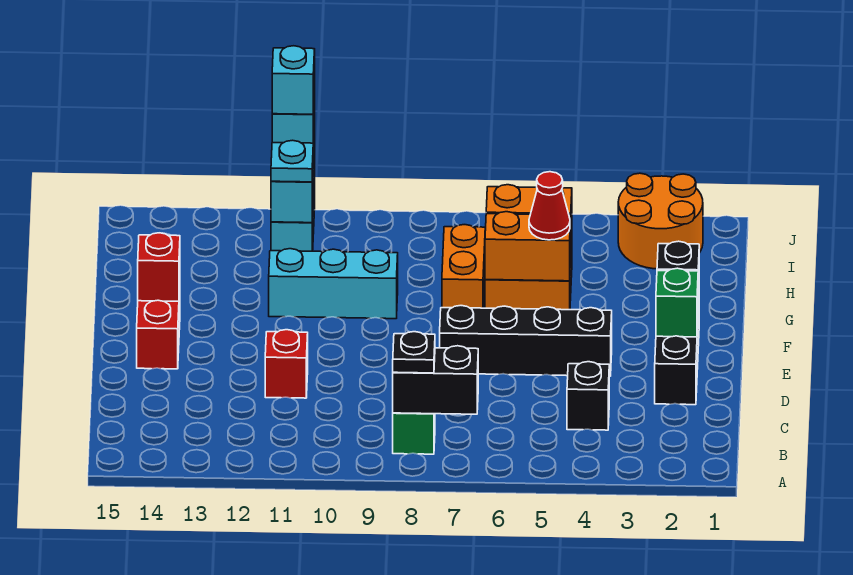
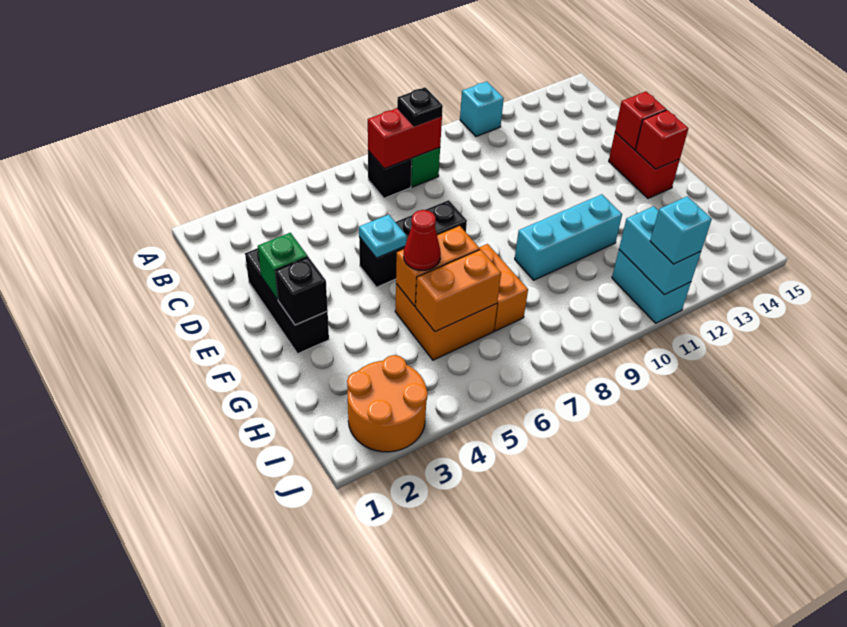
black brick B7:B8 level 2 -> red brick B7:B8 level 2
black brick C4 level 1 -> black brick B7 level 1
red brick D11 level 1 -> red brick E14 level 2
black brick E4:E7 level 1 -> black brick E5:E7 level 1
cyan plate I11 level 3 -> cyan plate E5 level 2
cyan brick J11 level 4 -> cyan brick A11 level 1

